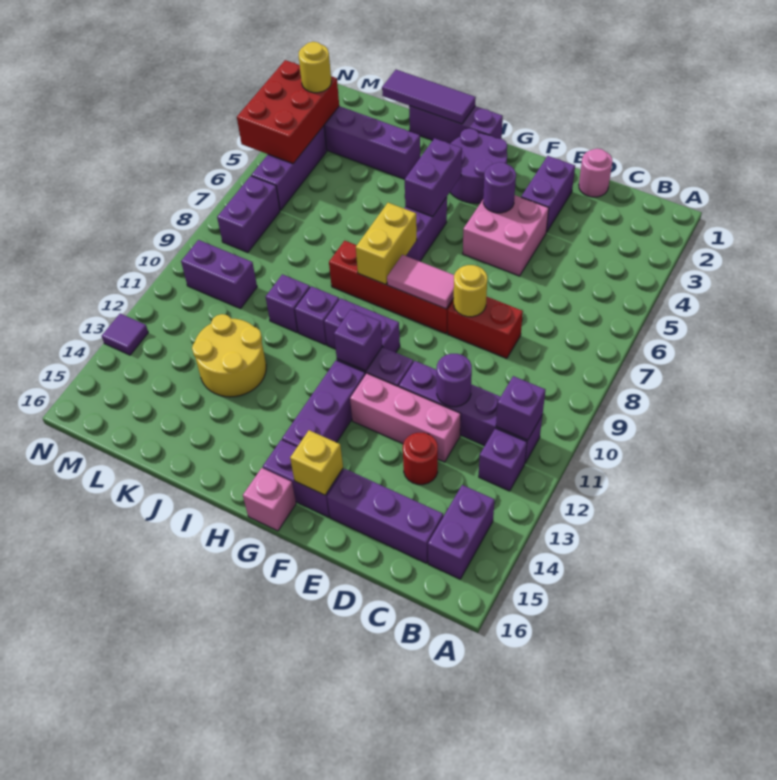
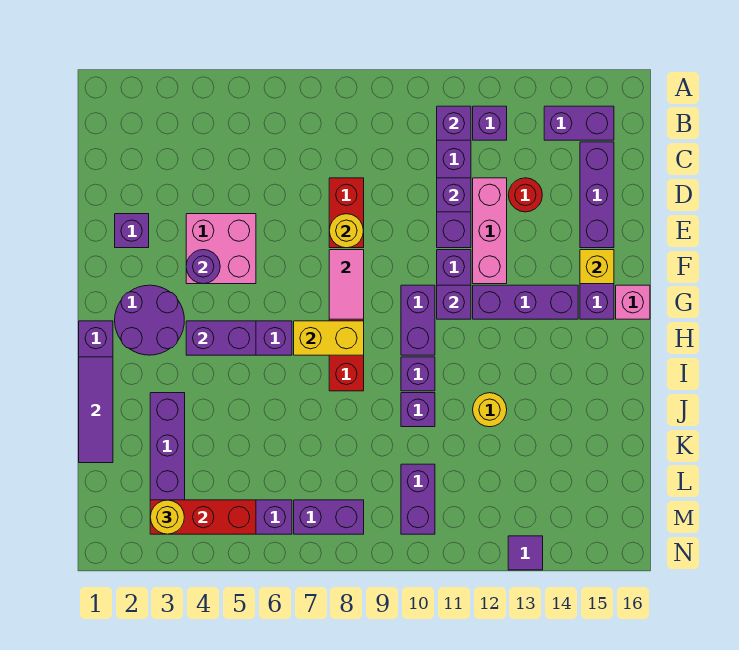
pink round brick D1 level 1 -> none
purple round brick D11 level 2 -> purple brick D11 level 2
purple brick E2:E3 level 1 -> purple brick E2 level 1
yellow round brick J12:K13 level 1 -> yellow round brick J12 level 1
red brick M3:N5 level 2 -> red brick M3:M5 level 2

